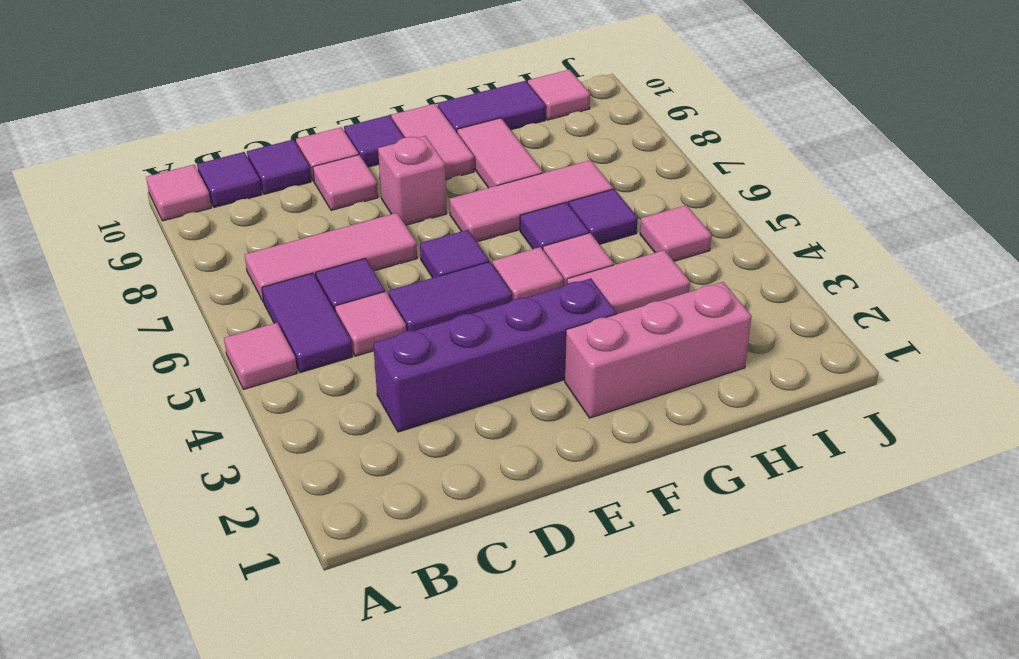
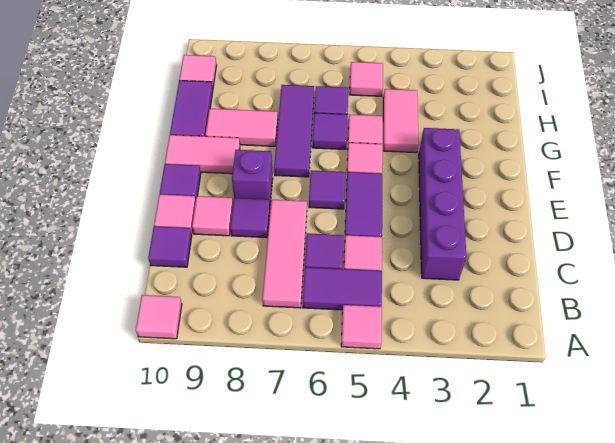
purple tile B10 level 1 -> purple tile D8 level 1
pink brick E8 level 1 -> purple brick E8 level 1
pink brick F2:H2 level 1 -> none
pink tile F7:H7 level 1 -> purple tile F7:H7 level 1

